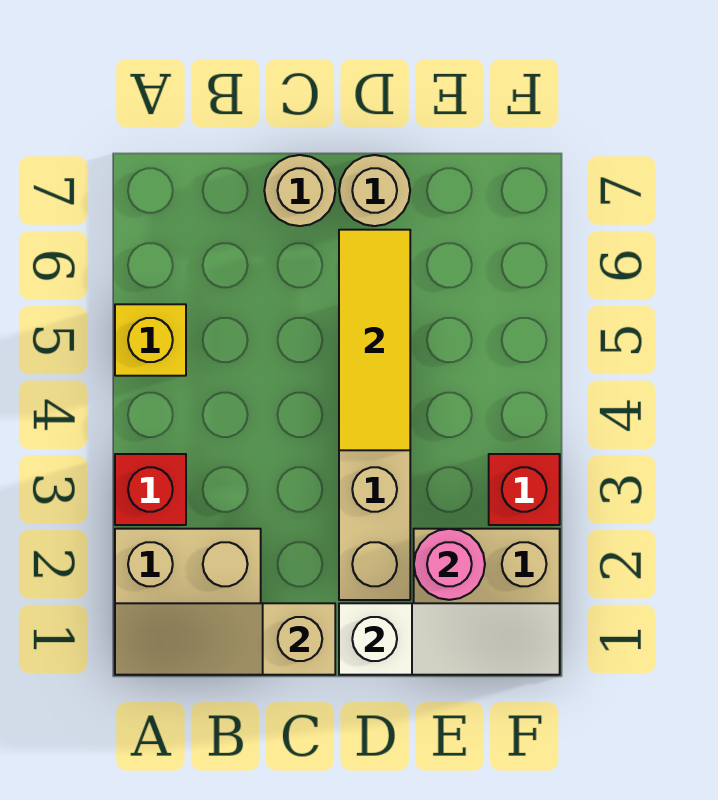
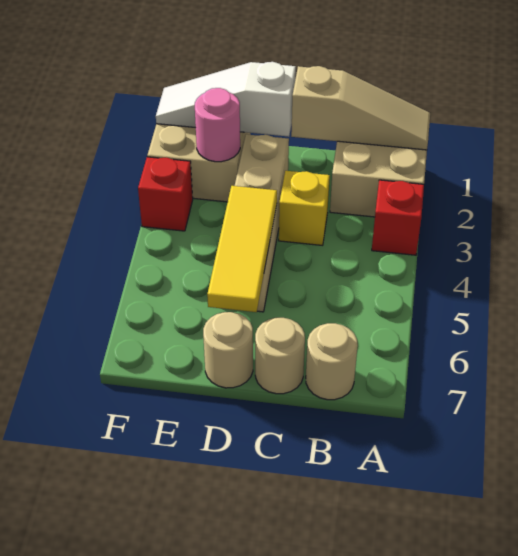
yellow brick A5 level 1 -> yellow brick C3 level 1
none -> tan round brick B7 level 1

